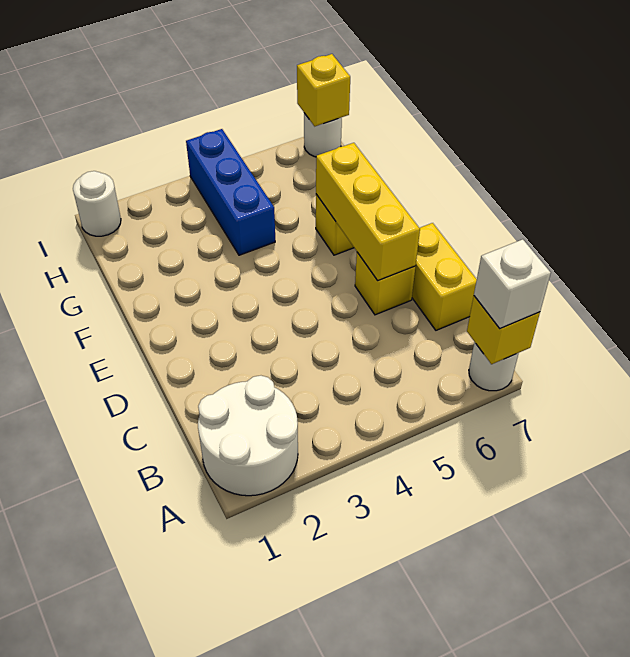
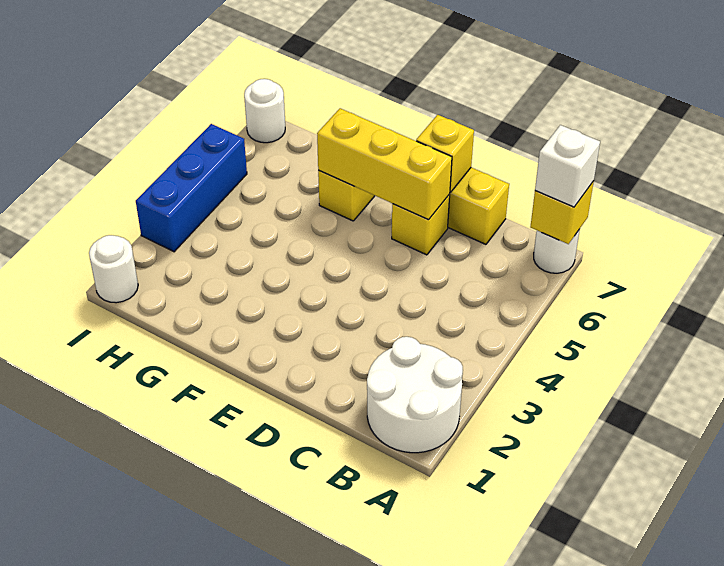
blue brick G4:I4 level 1 -> blue brick I3:I5 level 1
yellow brick I7 level 2 -> yellow brick D7 level 2

